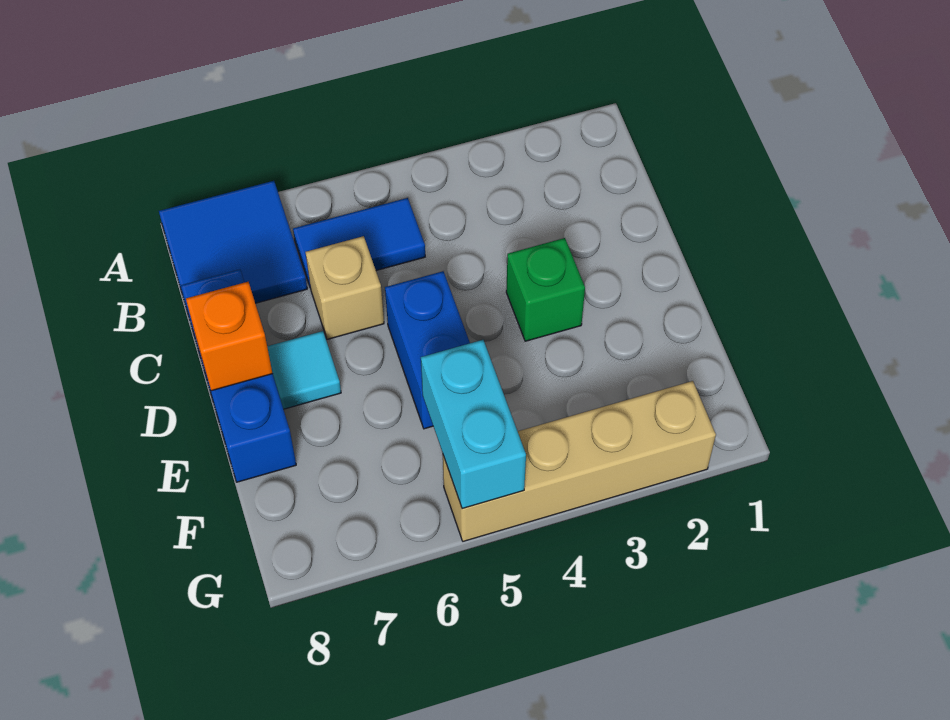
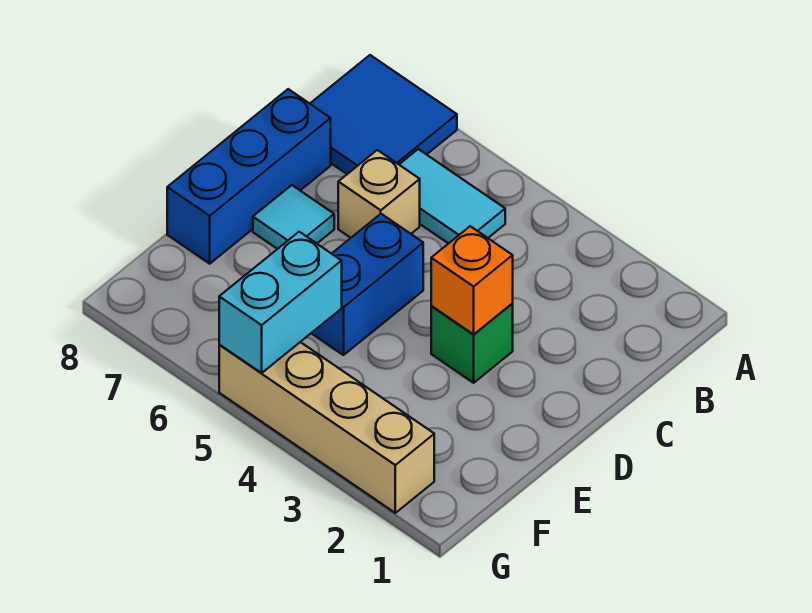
blue tile B5:B6 level 1 -> cyan tile B5:B6 level 1
orange brick D8 level 2 -> orange brick D3 level 2

